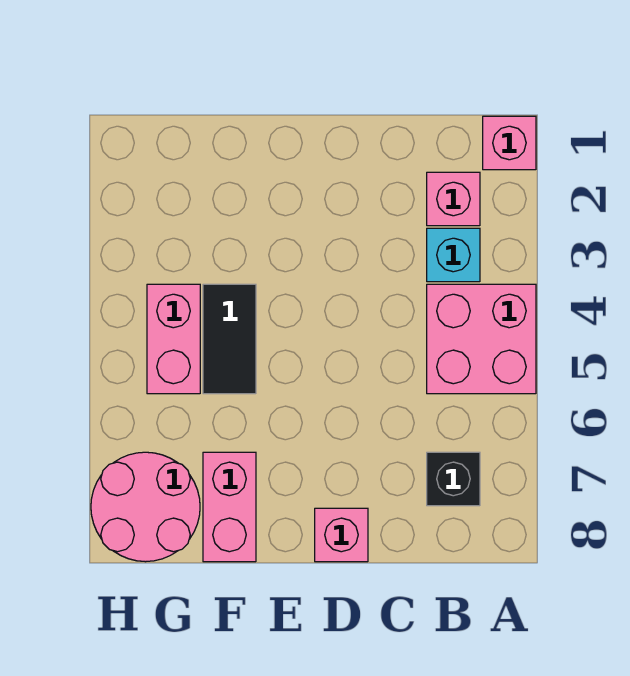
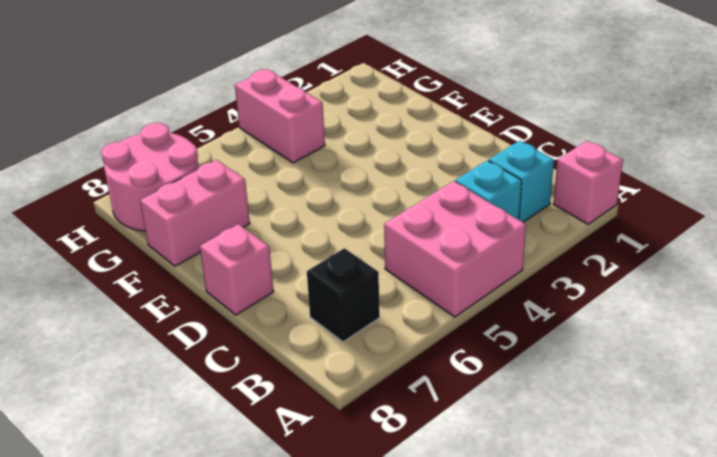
pink brick B2 level 1 -> cyan brick B2 level 1
black tile F4:F5 level 1 -> none
pink brick G4:G5 level 1 -> pink brick G4:H4 level 1

